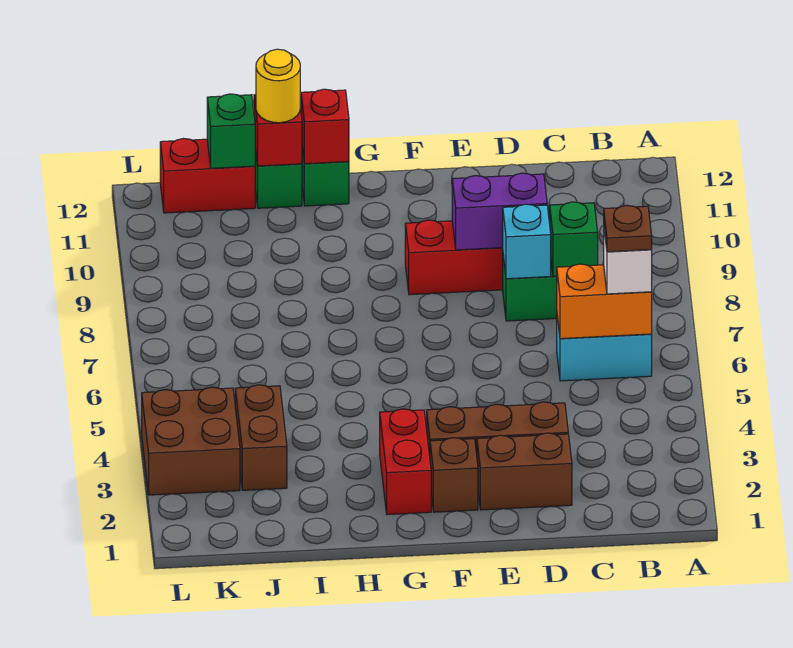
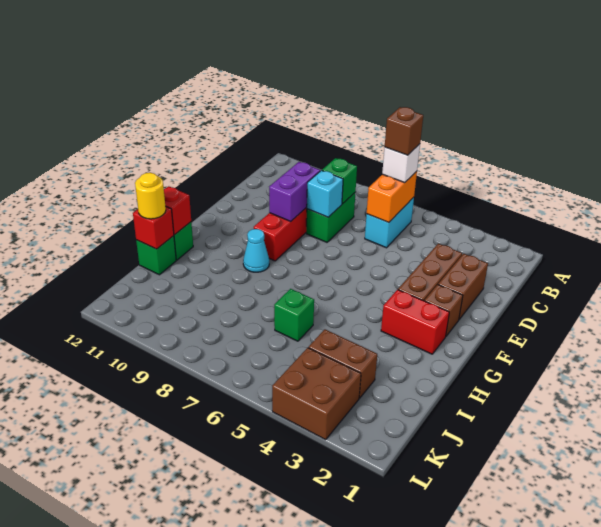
brown plate B6 level 4 -> brown brick B6 level 4
none -> cyan cone G9 level 1
red brick J12:K12 level 1 -> none
green brick J12 level 2 -> green brick I6 level 1

